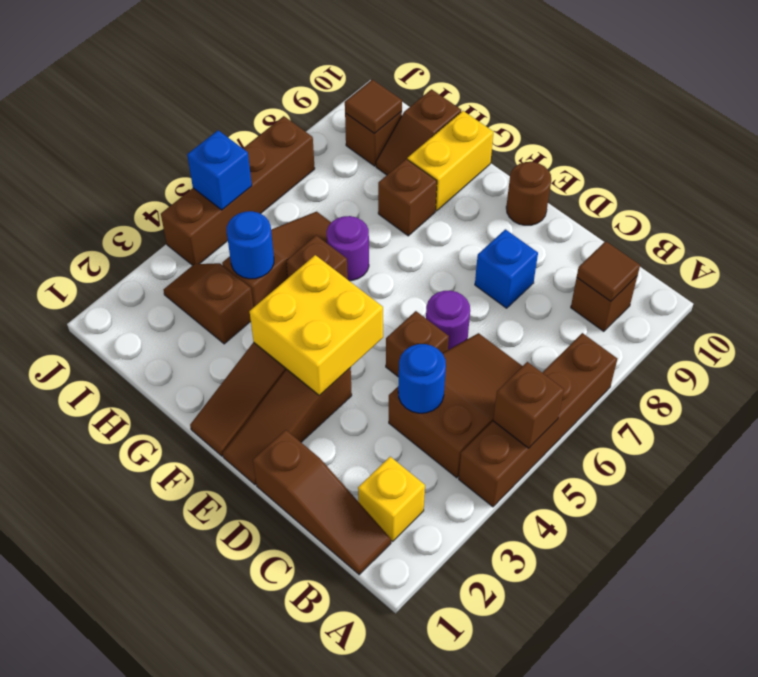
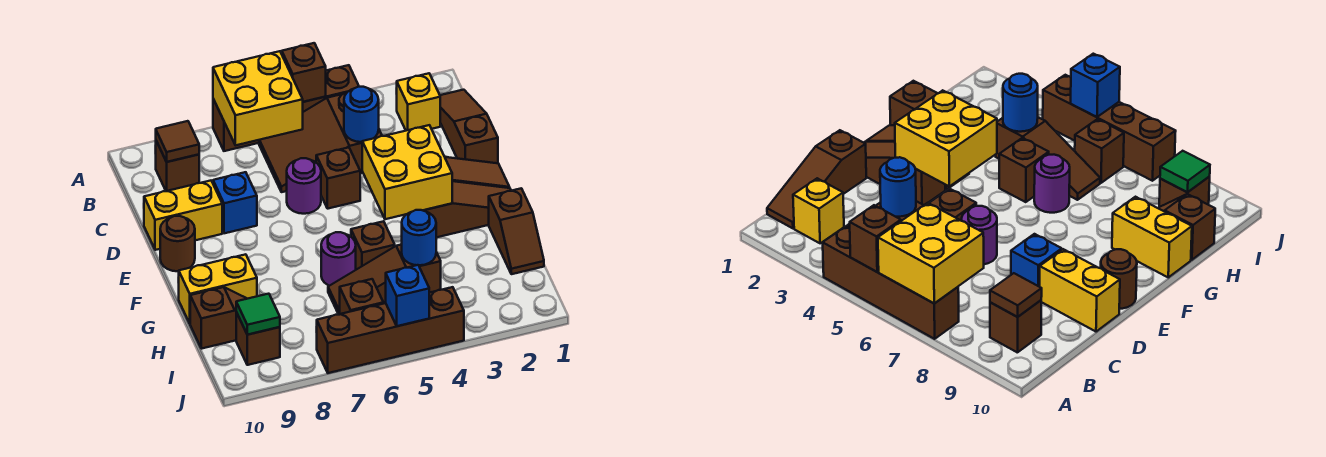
none -> yellow brick A6:B7 level 2
none -> yellow brick D9:D10 level 1
brown brick G8 level 1 -> brown brick I6 level 1
brown slope H3:I3 level 1 top H -> brown slope G1:H1 level 1 top G
brown tile I9 level 2 -> green tile I9 level 2

